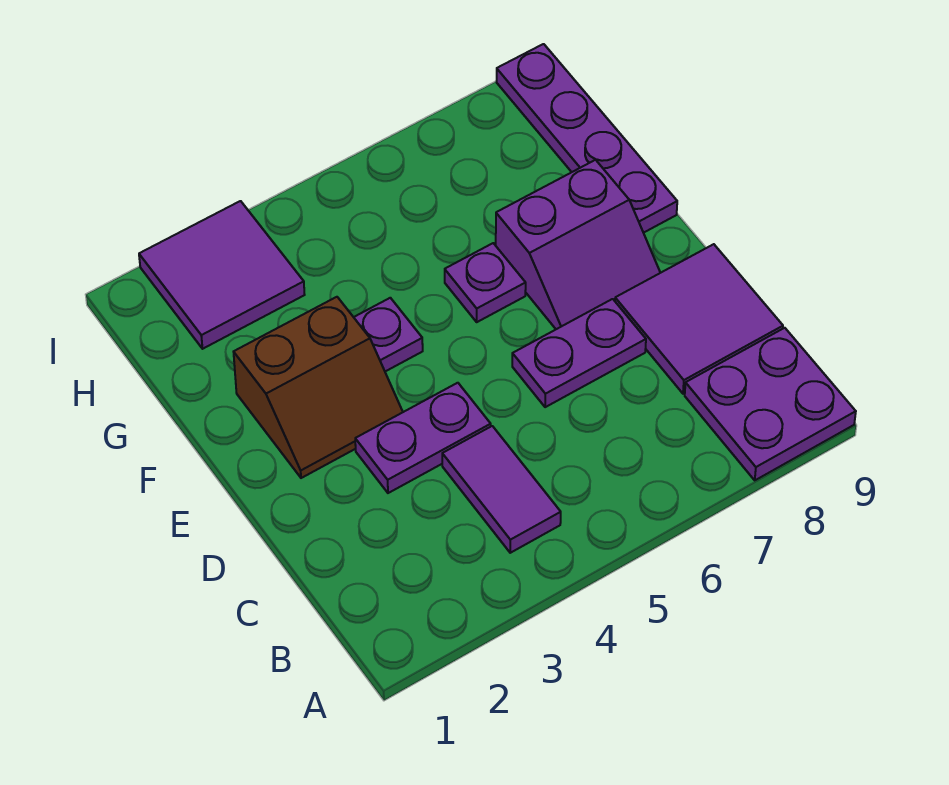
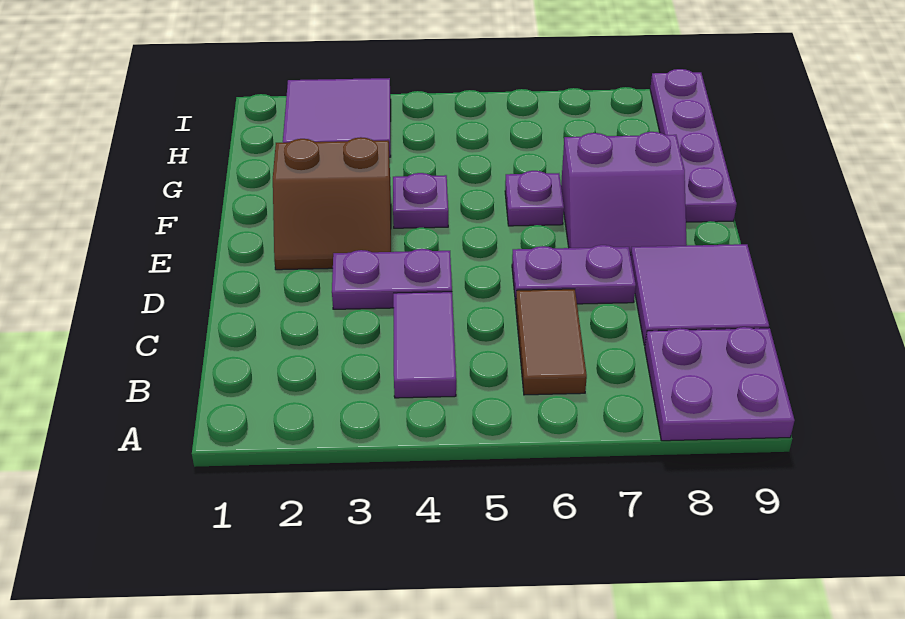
none -> brown tile B6:C6 level 1

